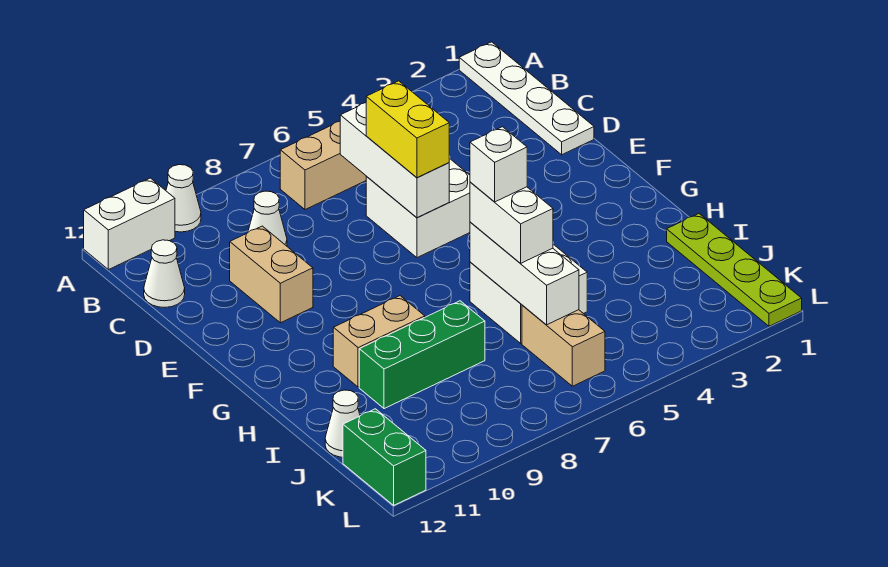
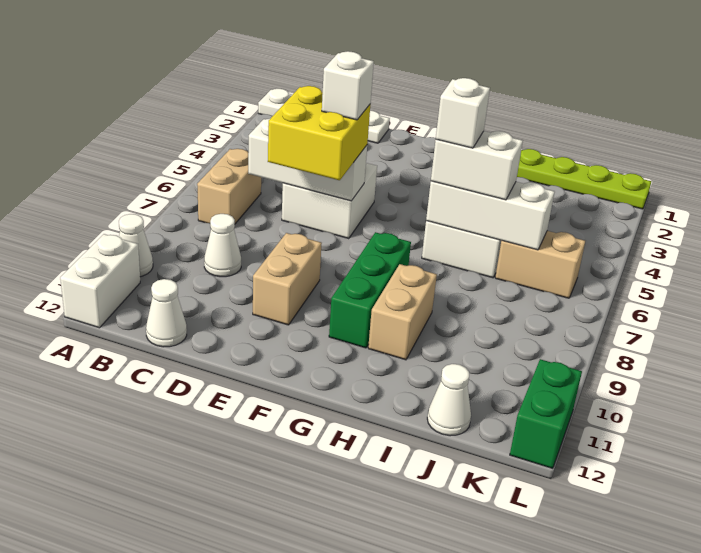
yellow brick D6:E6 level 3 -> yellow brick D6:E7 level 3
tan brick D10:E10 level 1 -> tan brick E9:E10 level 1
none -> white brick E6 level 4
green brick I8:I10 level 1 -> green brick G8:G10 level 1
green brick K12:L12 level 1 -> green brick L11:L12 level 1

